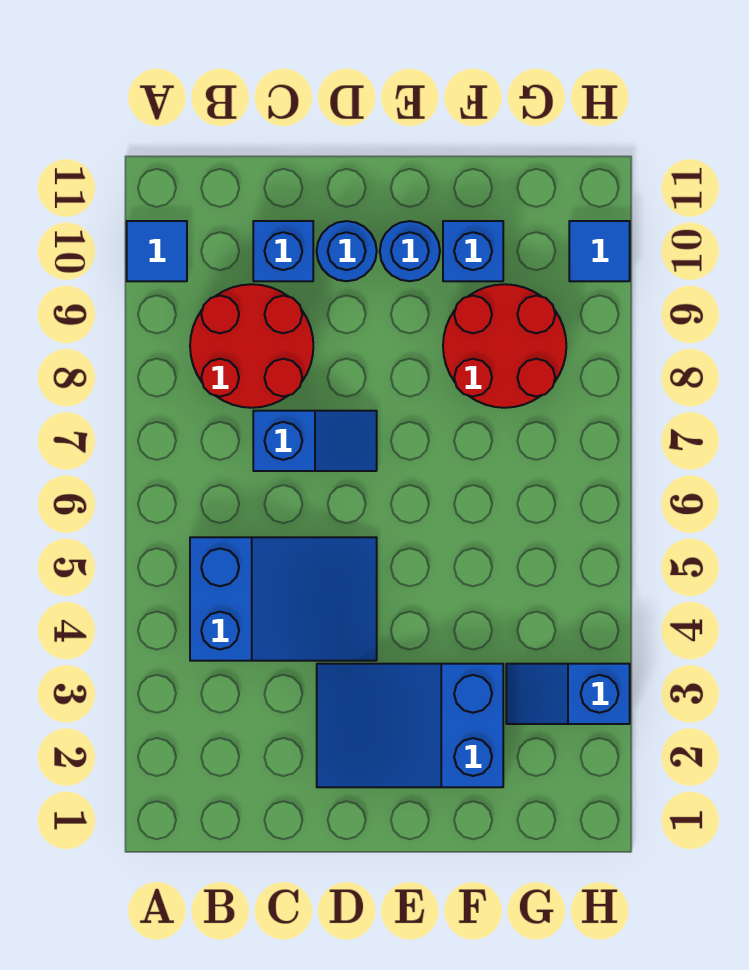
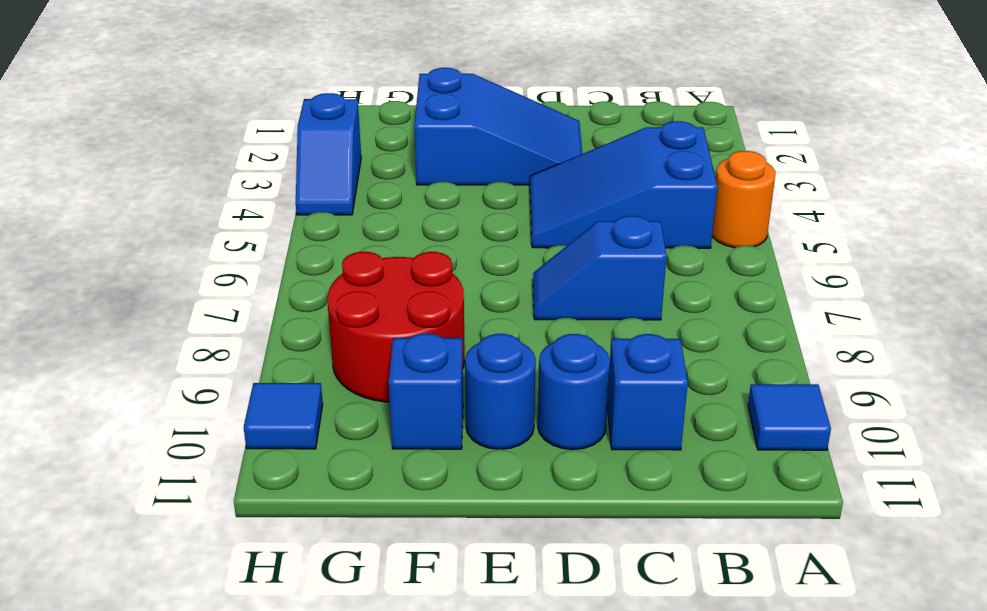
none -> orange round brick A5 level 1
red round brick B8:C9 level 1 -> none
blue slope G3:H3 level 1 top H -> blue slope H3:H4 level 1 top 3

